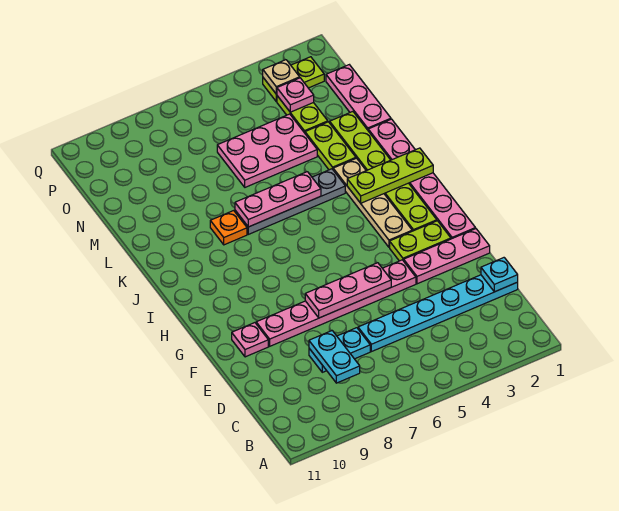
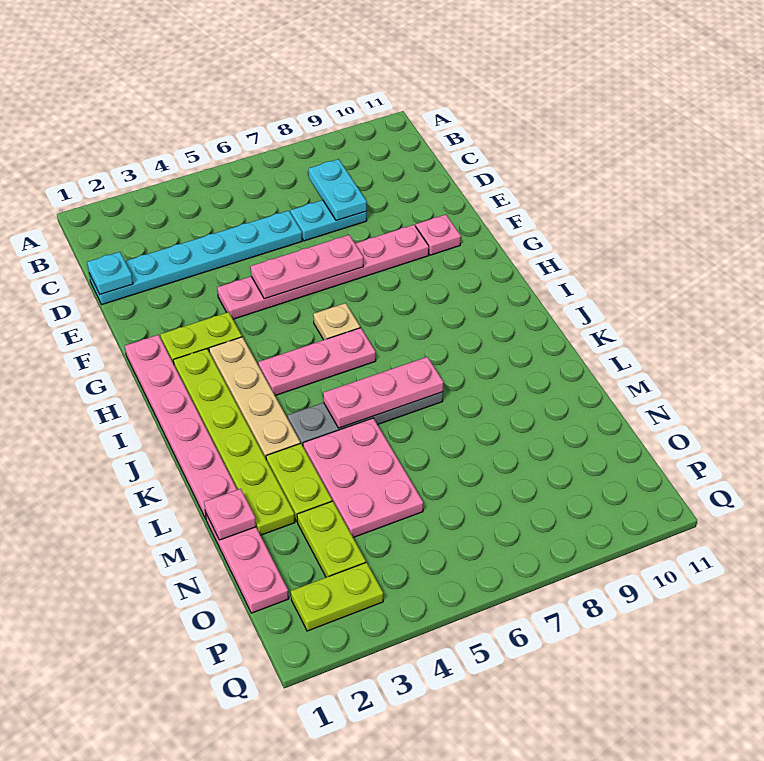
pink plate F1:F3 level 1 -> pink plate I4:I6 level 1
lime plate J1:J3 level 2 -> none
orange plate K8 level 1 -> none
pink plate M4:N6 level 1 -> pink plate L4:N5 level 1
pink plate O3 level 2 -> pink plate M1 level 2
tan plate P3 level 2 -> tan plate H6 level 1

